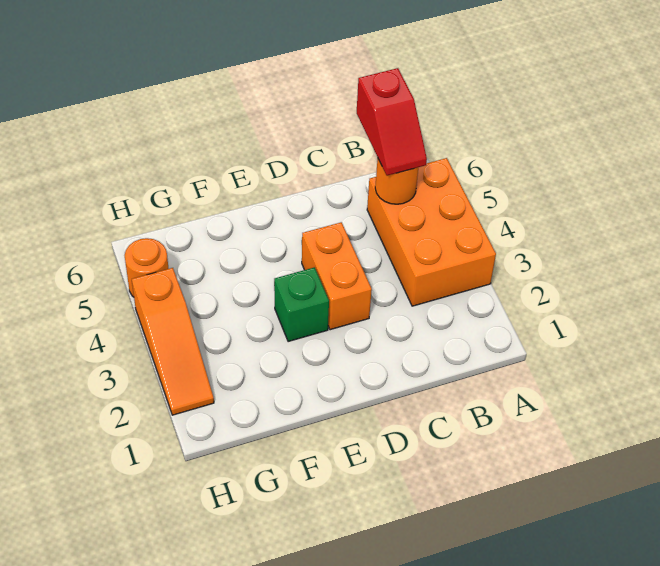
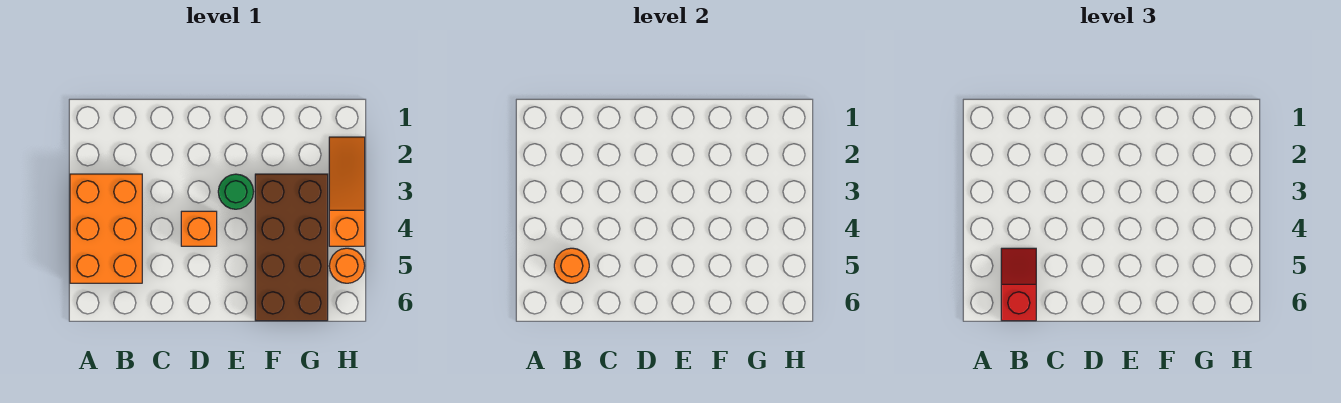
orange brick D3:D4 level 1 -> orange brick D4 level 1
green brick E3 level 1 -> green round brick E3 level 1
none -> brown brick F3:G6 level 1

